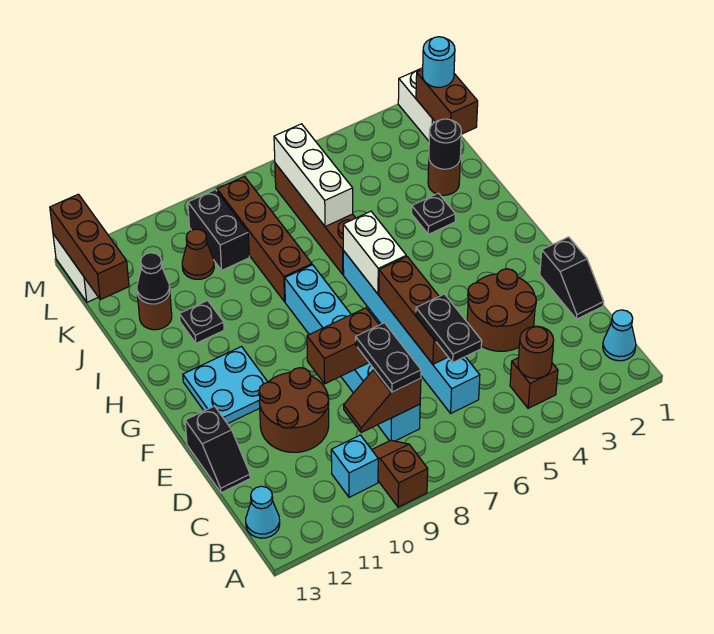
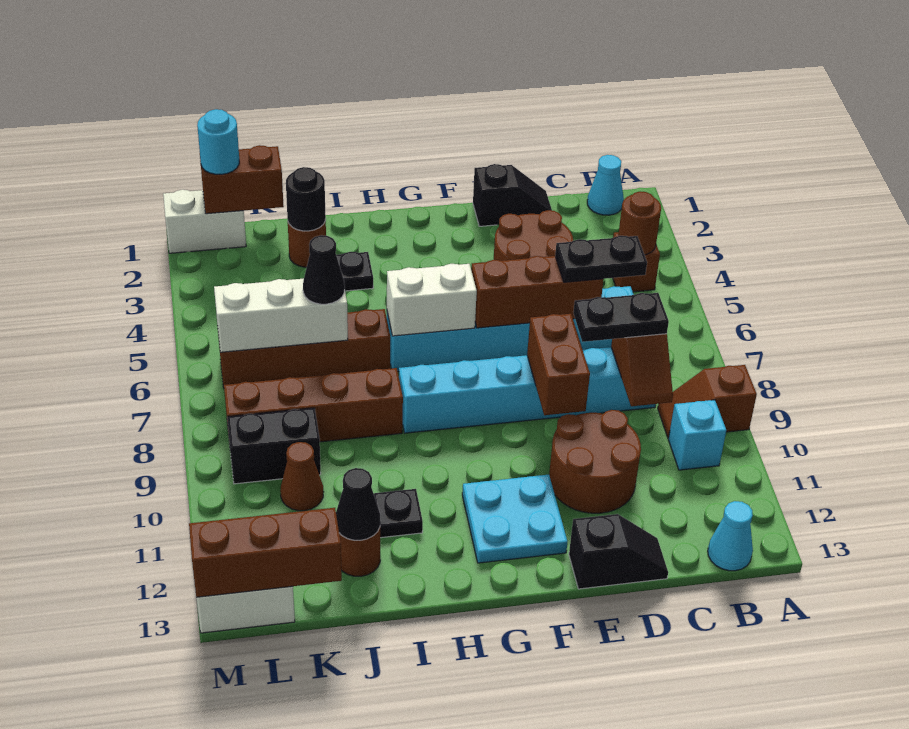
none -> black cone J6 level 3

